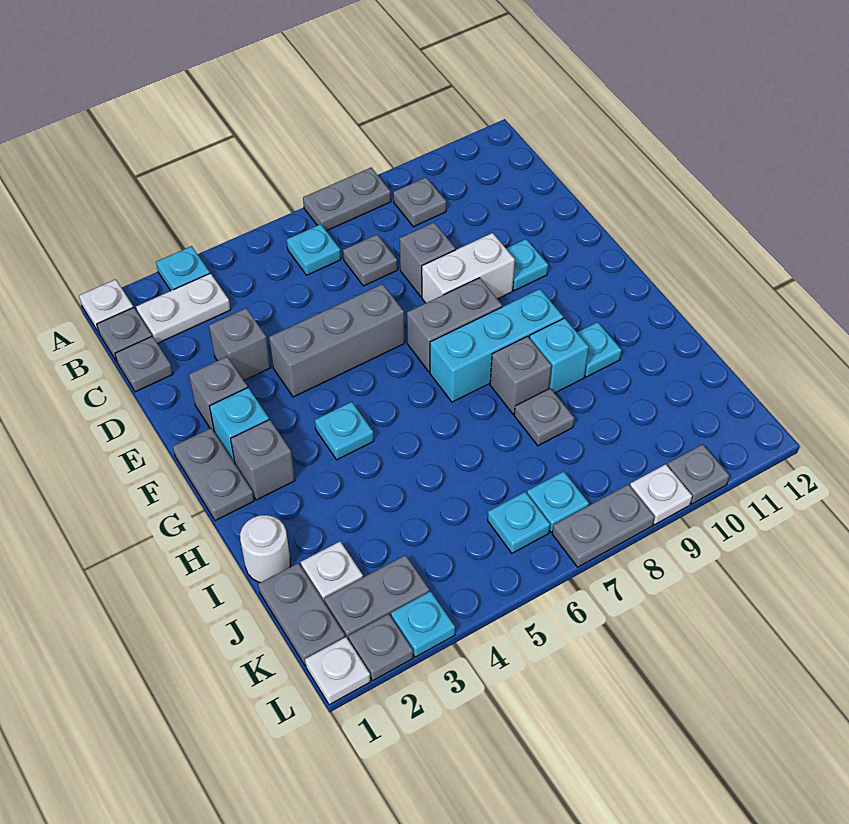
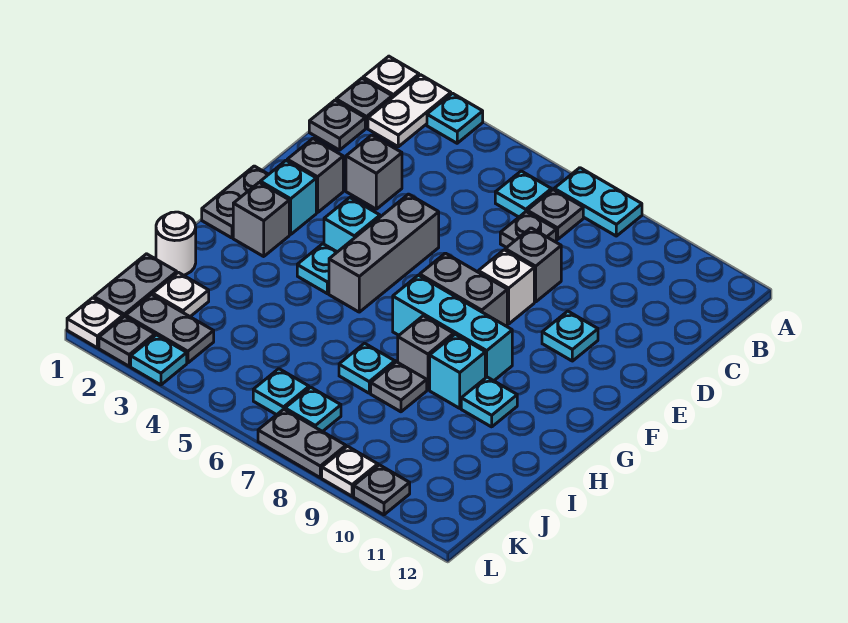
grey plate A7:A8 level 1 -> cyan plate A7:A8 level 1
white plate B2:B3 level 1 -> white plate A2:B2 level 1
grey plate B9 level 1 -> grey plate B7 level 1
grey brick E4:E6 level 1 -> grey brick E5:G5 level 1
white brick E8:E9 level 1 -> white brick E8 level 1
none -> cyan brick F4 level 1
none -> cyan plate I7 level 1

